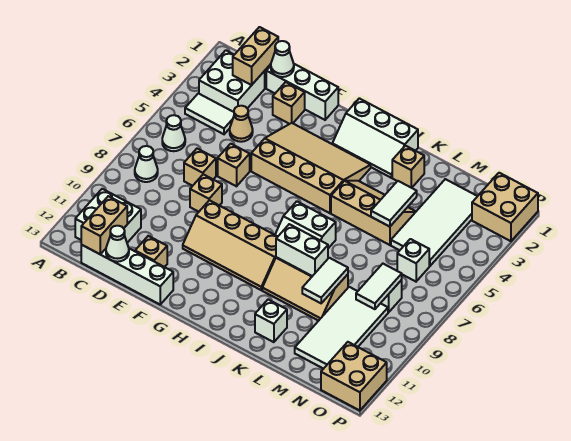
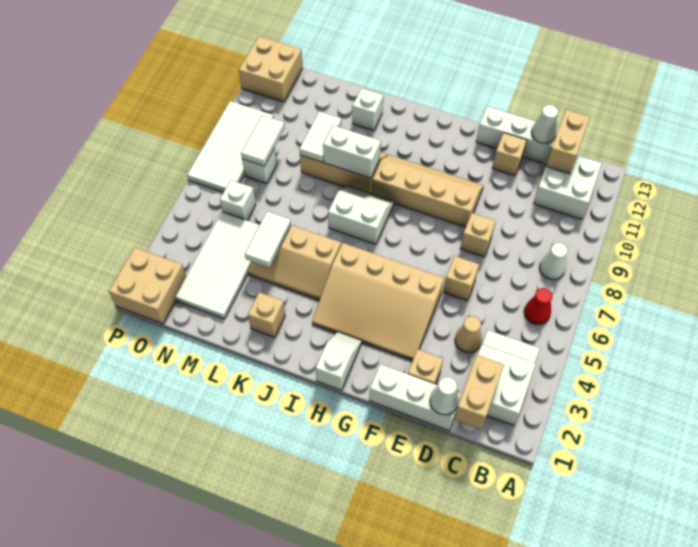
white cone B6 level 1 -> red cone B6 level 1
tan brick D7 level 1 -> none
white slope H1:J2 level 1 top 1 -> white slope H1:H2 level 1 top 1
white tile M9:N12 level 1 -> white tile O7:P10 level 1

